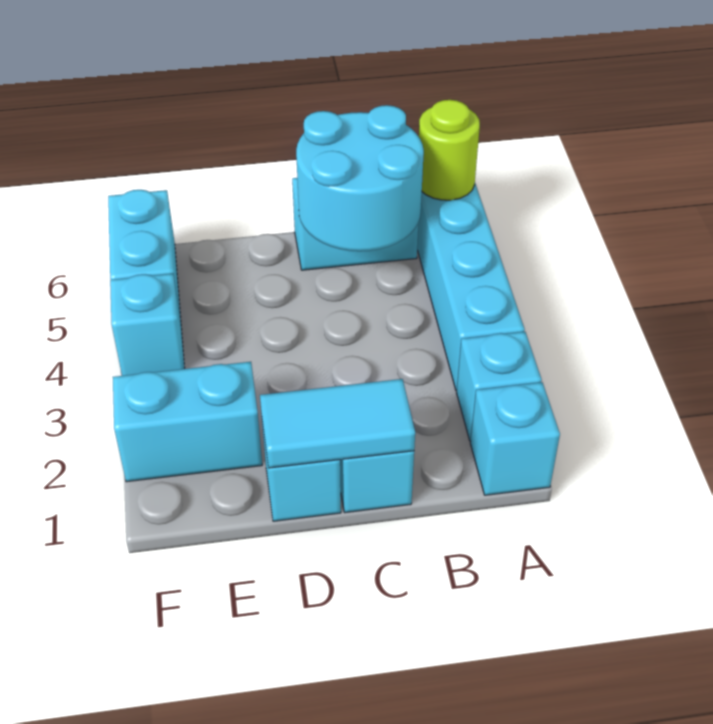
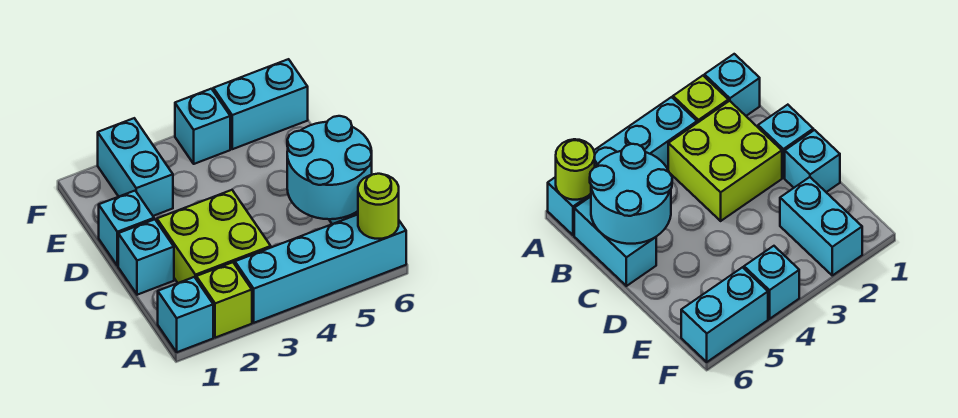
cyan brick A2 level 1 -> lime brick A2 level 1
none -> lime brick B2:C3 level 1
cyan tile C1:D1 level 2 -> none

